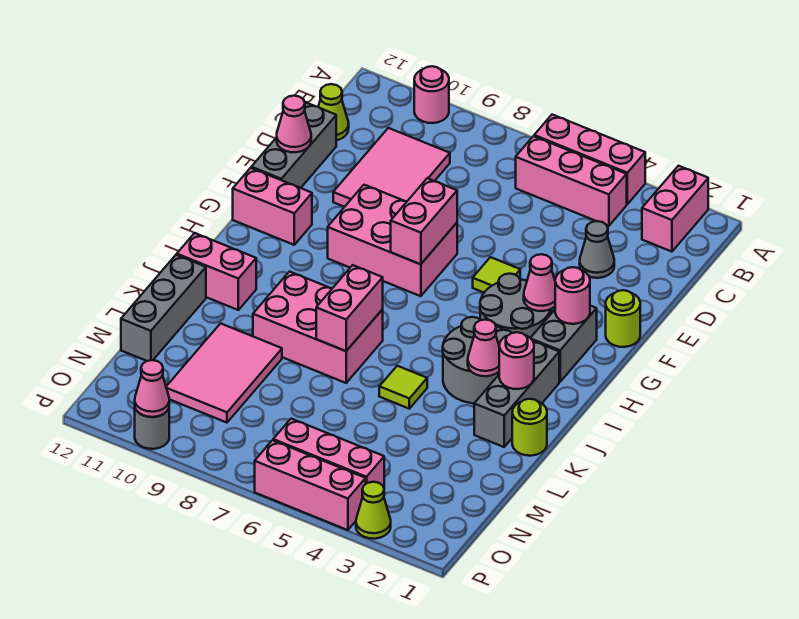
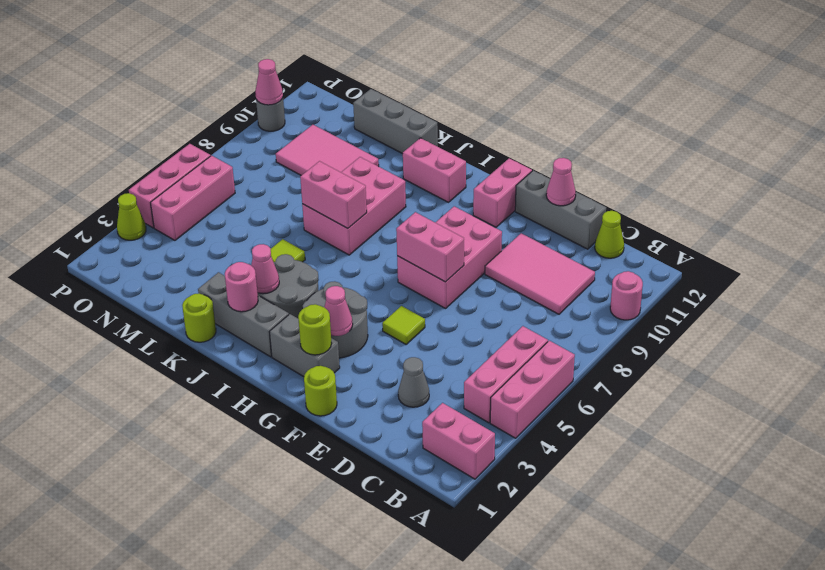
pink round brick G2 level 2 -> lime round brick G2 level 2
pink brick J11:J12 level 1 -> pink brick I11:J11 level 1

